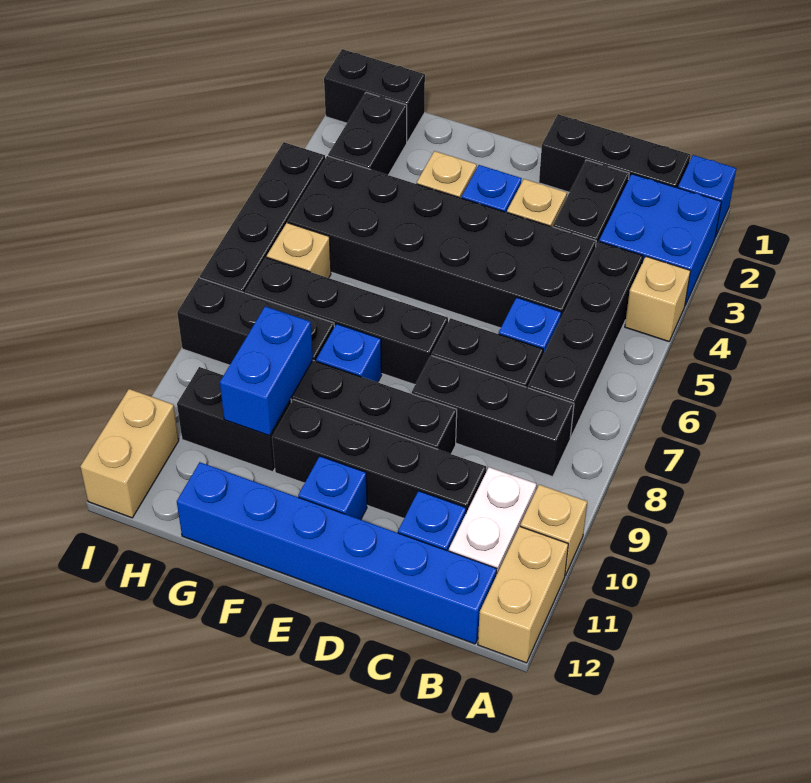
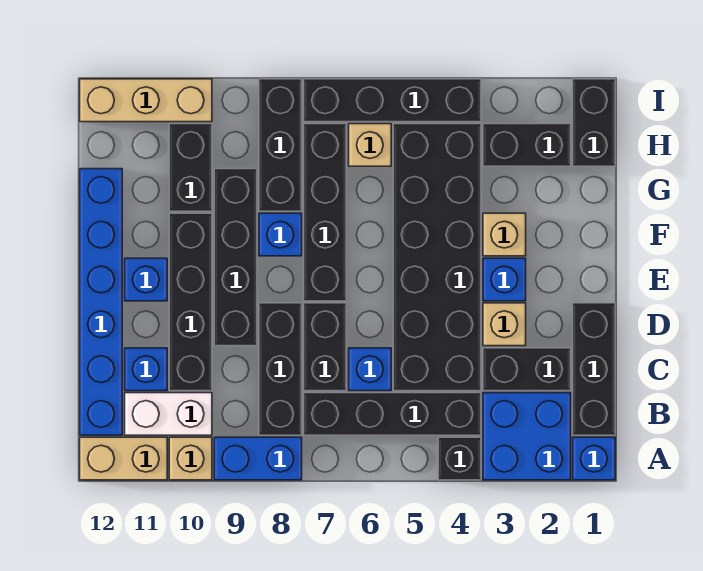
tan brick A4 level 1 -> black brick A4 level 1
blue brick G9:G10 level 2 -> blue brick A8:A9 level 1
tan brick I11:I12 level 1 -> tan brick I10:I12 level 1

